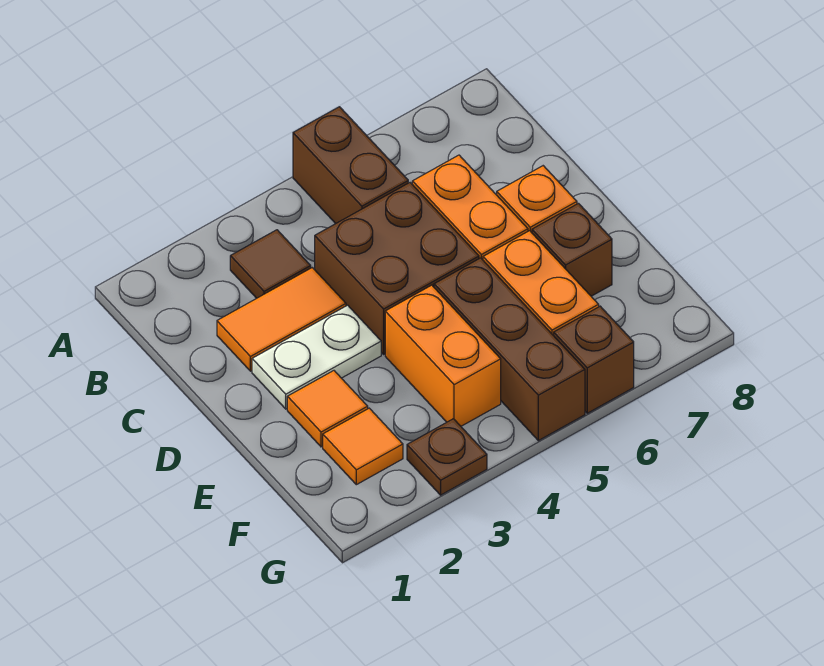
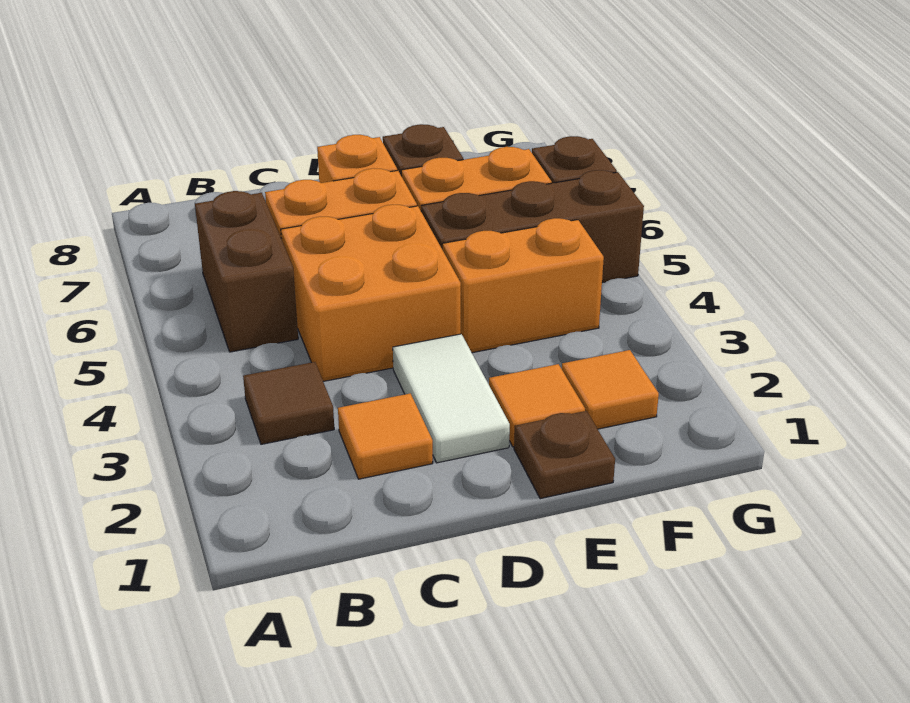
brown brick A5:B5 level 1 -> brown brick B5:B6 level 1
orange tile C2:C3 level 1 -> orange tile C2 level 1
brown brick C4:D5 level 1 -> orange brick C4:D5 level 1
white plate D2:D3 level 1 -> white tile D2:D3 level 1
brown plate G3 level 1 -> brown plate E1 level 1

